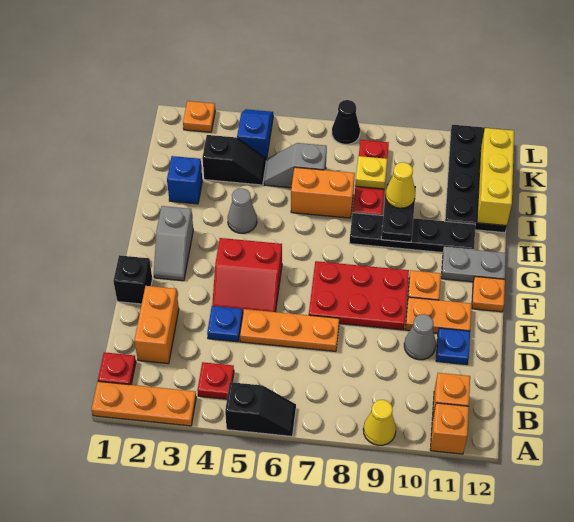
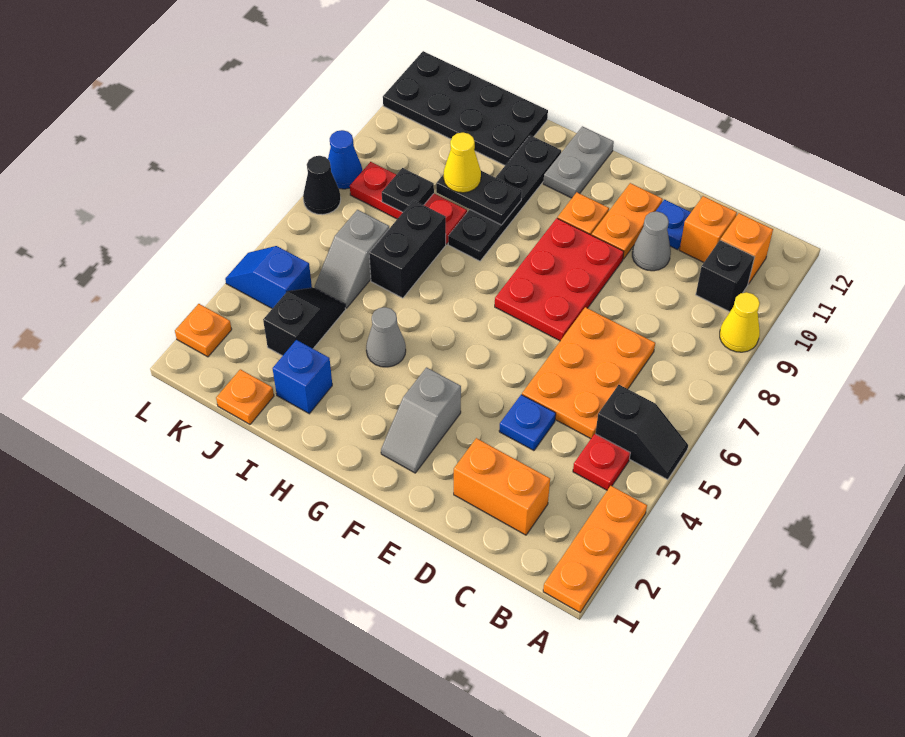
black slope A5:A6 level 1 top 5 -> black slope A5:B5 level 1 top B
orange brick A11 level 1 -> orange brick C11 level 1
red plate B1 level 1 -> none
orange plate D5:D7 level 1 -> orange plate C5:D7 level 1
black brick E1 level 1 -> black brick B10 level 1
red slope E4:F5 level 1 top F -> none
grey slope F2:G2 level 1 top G -> grey slope F2:F3 level 1 top 3
orange plate F12 level 1 -> orange plate J1 level 1
orange brick I6:I7 level 1 -> black brick I6:I7 level 1
yellow brick I12:K12 level 2 -> none
yellow plate J8 level 2 -> black plate J8 level 2
none -> blue cone L8 level 1

